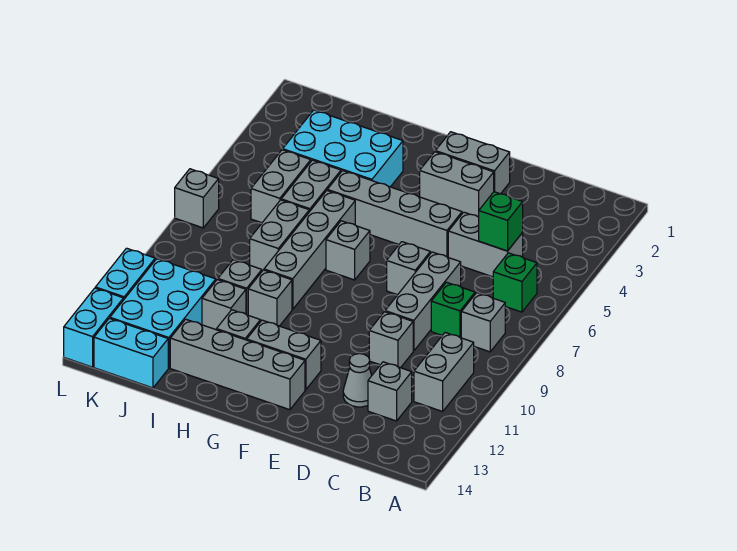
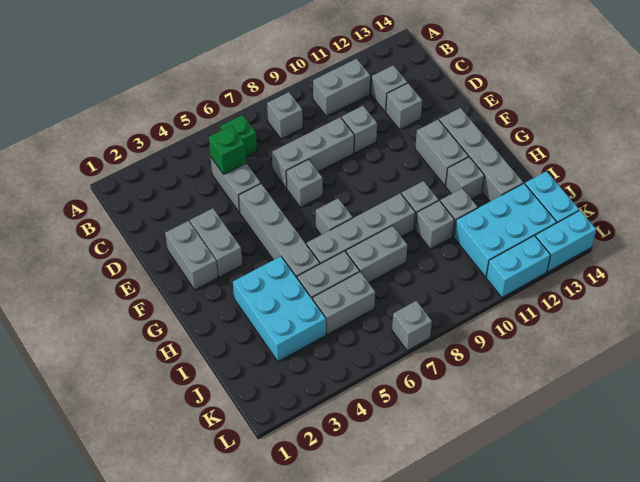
green brick C8 level 1 -> none
grey cone D12 level 1 -> grey brick D12 level 1

